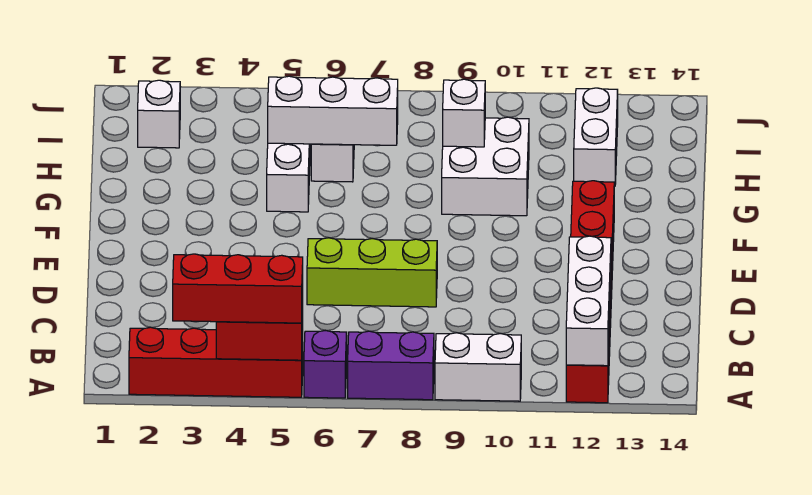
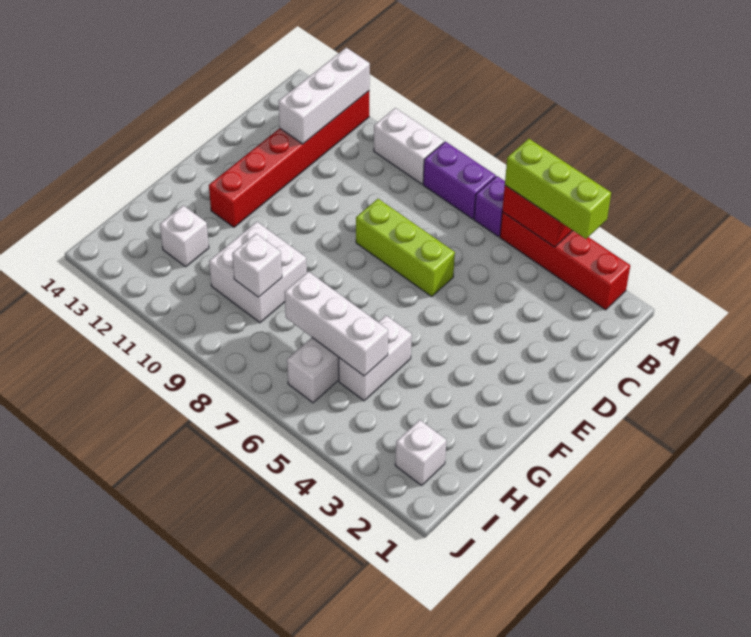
red brick A3:A5 level 3 -> lime brick A3:A5 level 3
white brick H12:I12 level 1 -> white brick H12 level 1

